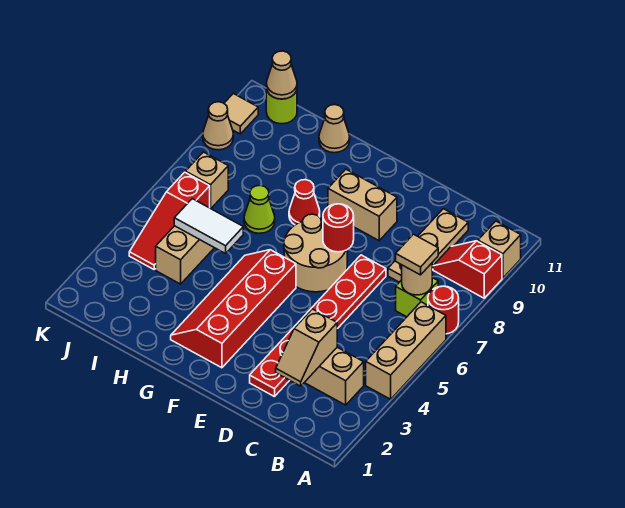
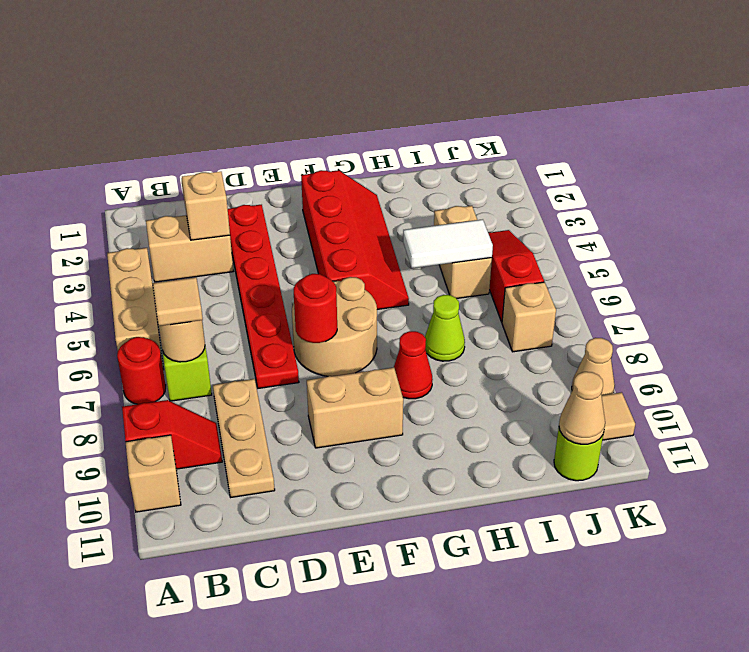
tan cone H11 level 1 -> none

